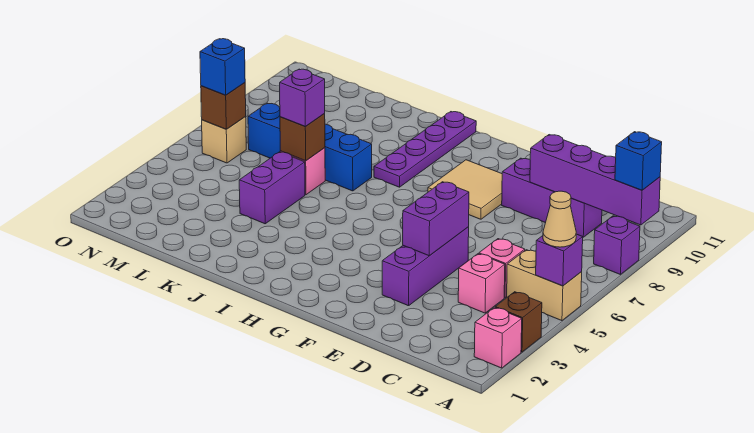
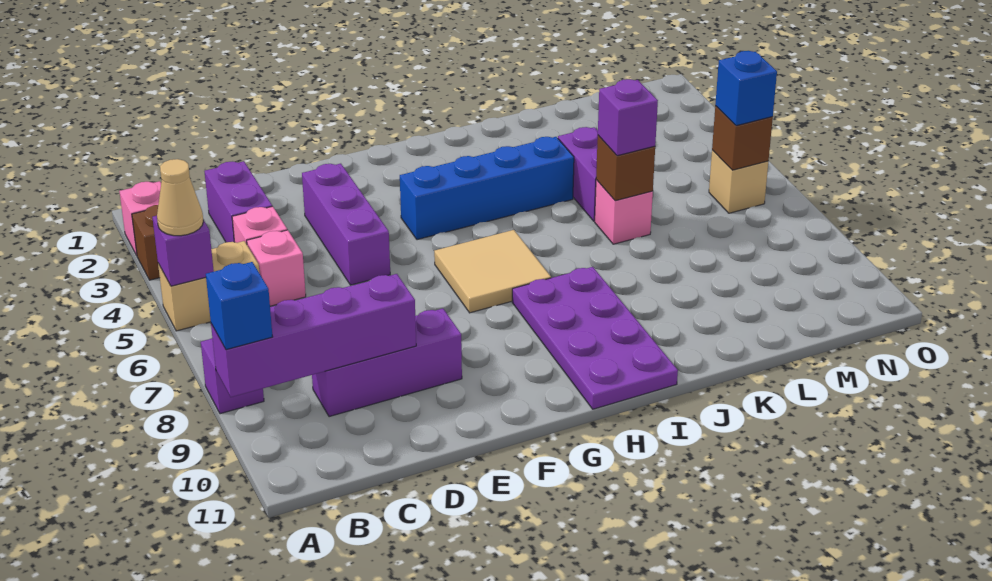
purple brick E4:E5 level 2 -> purple brick C2:C3 level 1
tan tile F8:G9 level 1 -> tan tile G6:H7 level 1
purple plate I8:I11 level 1 -> purple plate H8:I11 level 1
blue brick J7:M7 level 1 -> blue brick G4:J4 level 1

